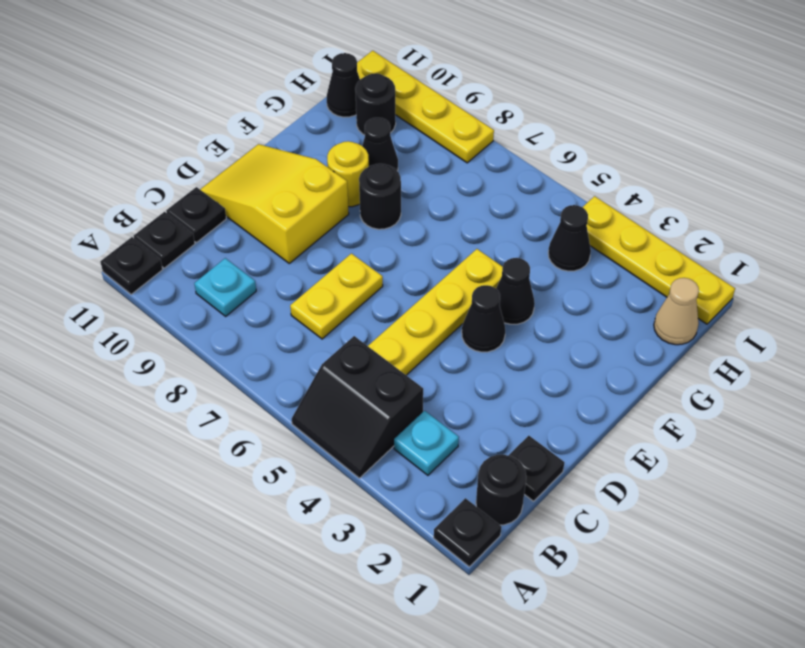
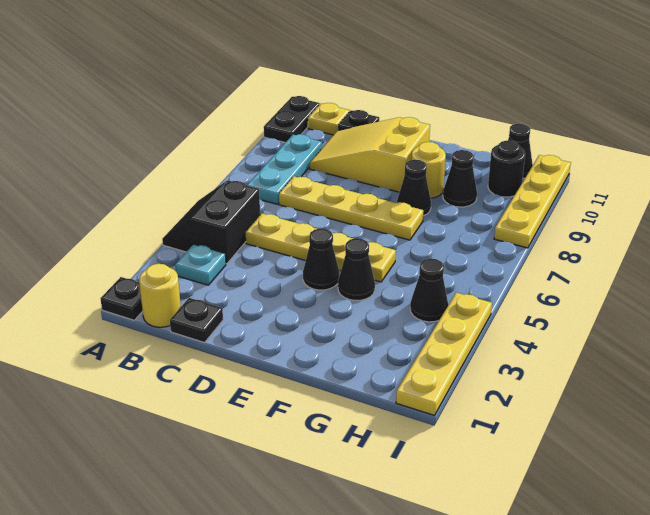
black plate A11 level 1 -> black plate A10:A11 level 1
black round brick B1 level 1 -> yellow round brick B1 level 1
cyan plate B9 level 1 -> cyan plate B7:B9 level 1
black plate B11 level 1 -> yellow plate B11 level 1
yellow plate C7:D7 level 1 -> yellow plate C7:F7 level 1
yellow slope D9:E11 level 1 top 9 -> yellow slope C9:E10 level 1 top E
black round brick F8 level 1 -> black cone F8 level 1
tan cone H1 level 1 -> none

